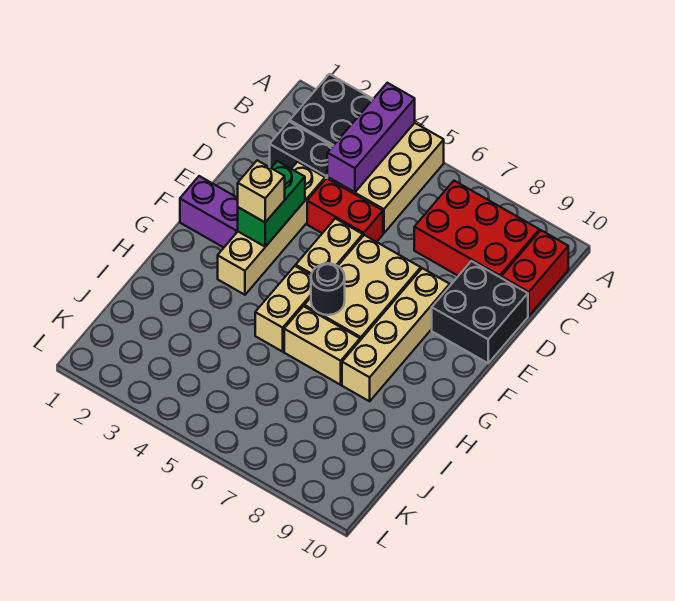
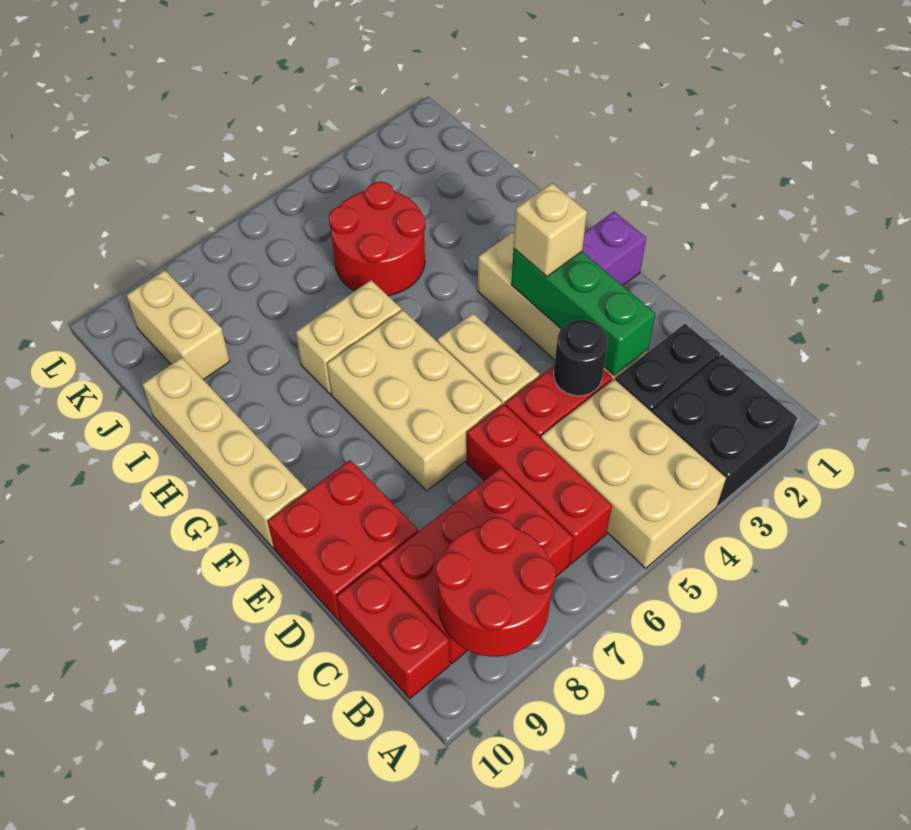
purple brick A4:C4 level 2 -> none
none -> red round brick A8:B9 level 2
none -> red brick B6:D6 level 1
black brick D9:E10 level 1 -> red brick D9:E10 level 1
green brick E3:F3 level 2 -> green brick D3:F3 level 2
tan brick E8:H8 level 1 -> tan brick F10:I10 level 1
tan brick G5:H5 level 1 -> tan brick J9:K9 level 1
black round brick G6 level 2 -> black round brick D4 level 2
none -> red round brick I4:J5 level 1

